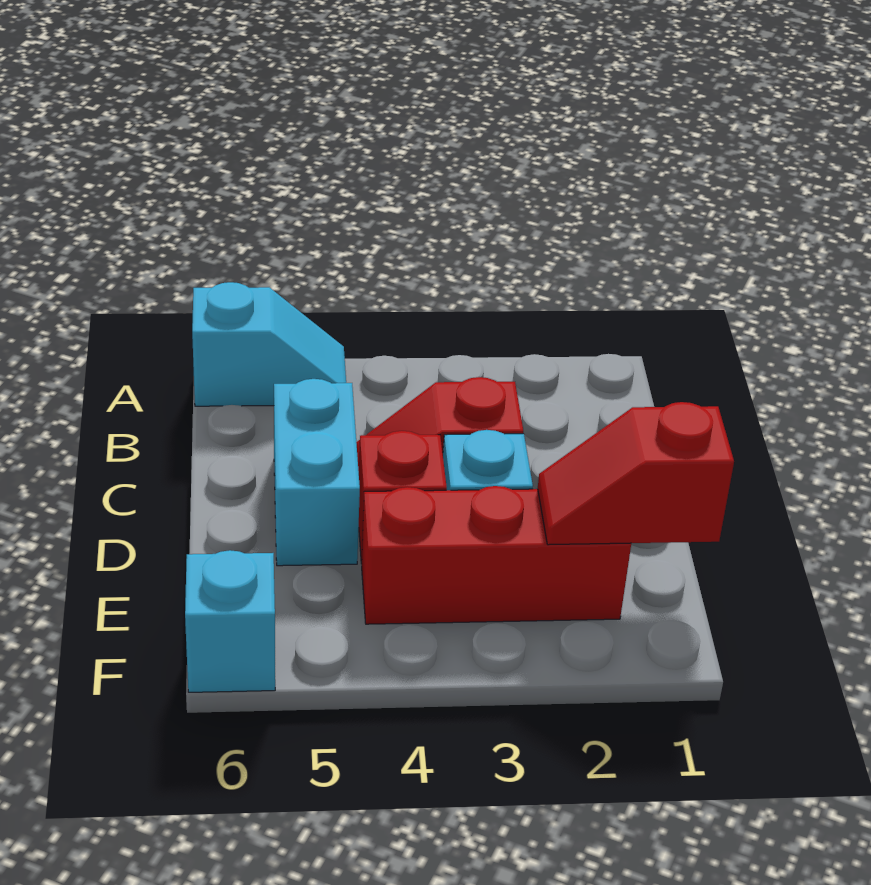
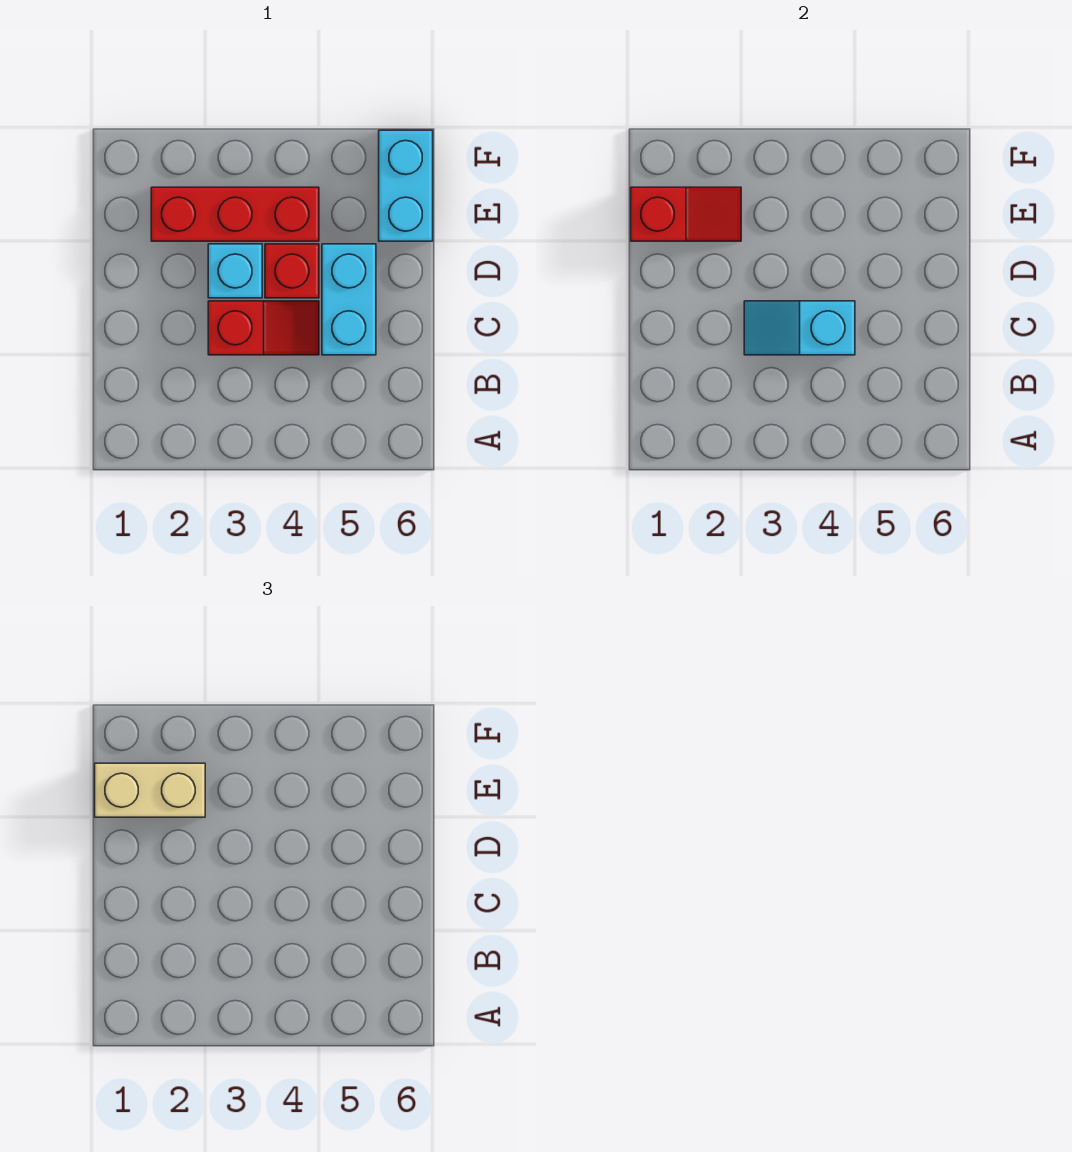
cyan slope A5:A6 level 1 top 6 -> cyan slope C3:C4 level 2 top 4
none -> tan brick E1:E2 level 3
cyan brick F6 level 1 -> cyan brick E6:F6 level 1

